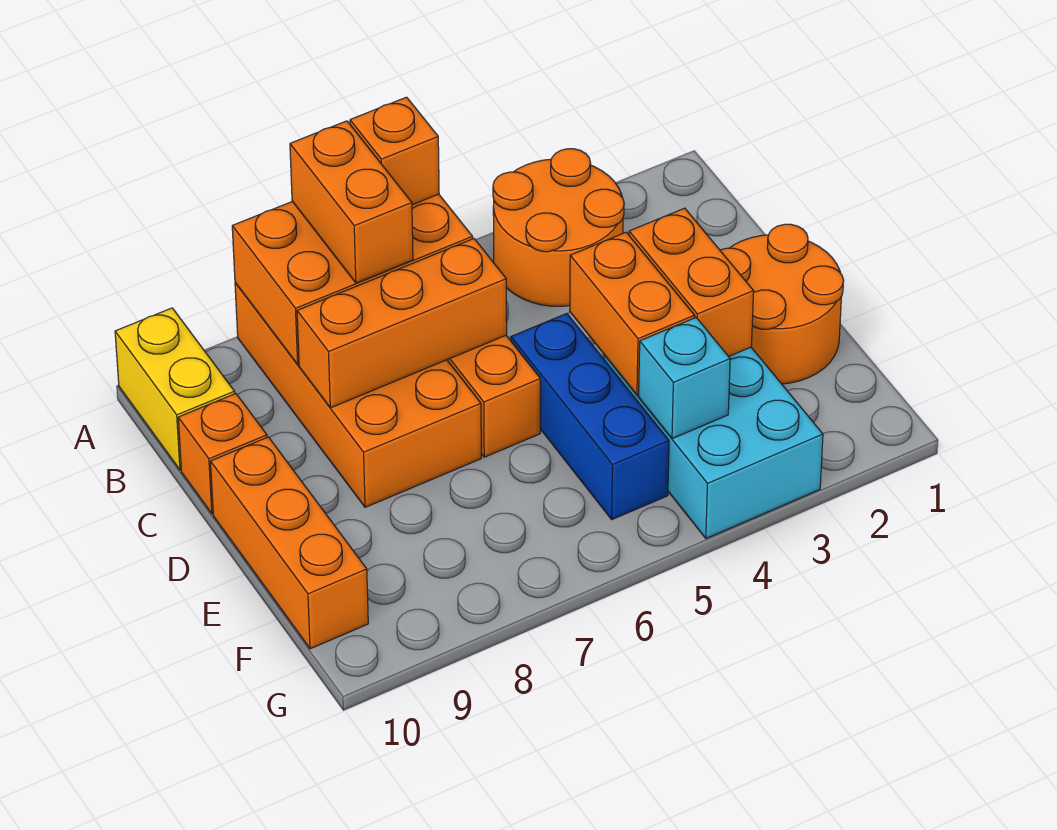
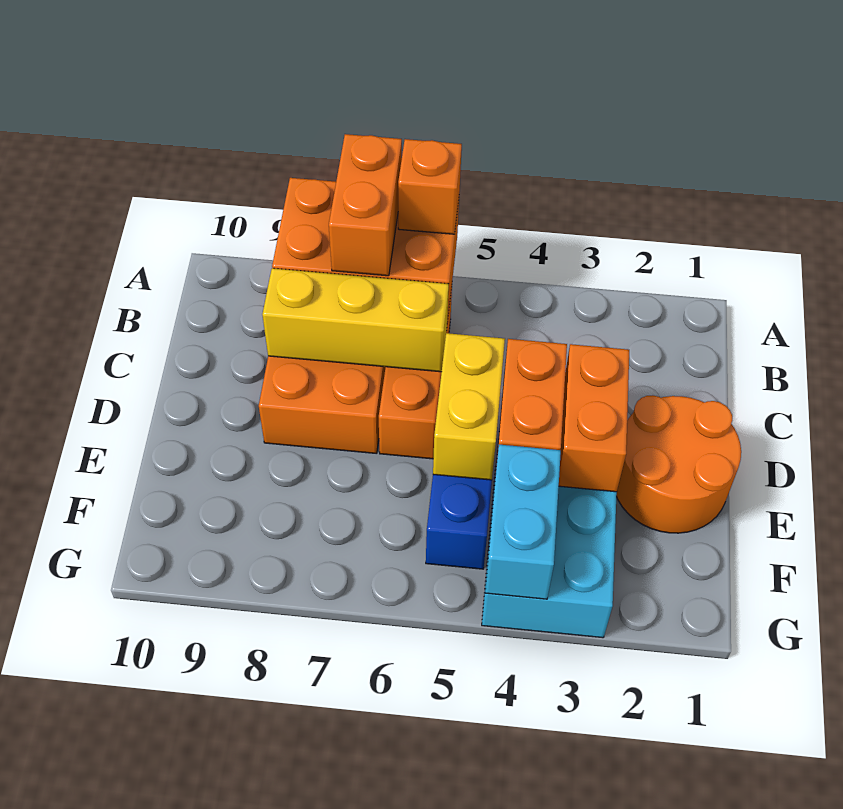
orange round brick A3:B4 level 1 -> none
yellow brick A10:B10 level 1 -> yellow brick D5:E5 level 2
orange brick C6:C8 level 2 -> yellow brick C6:C8 level 2
orange brick C10 level 1 -> none
orange brick D10:F10 level 1 -> none
cyan brick F4 level 2 -> cyan brick F4:G4 level 2

